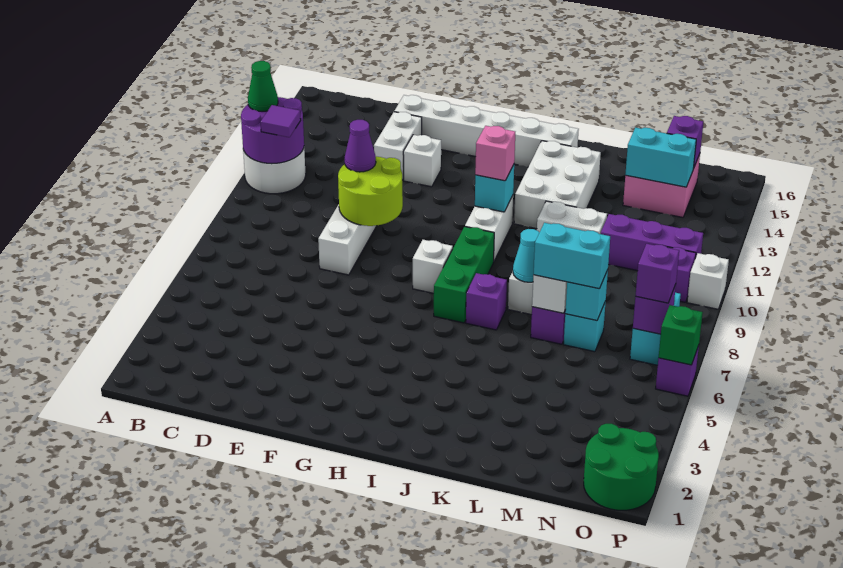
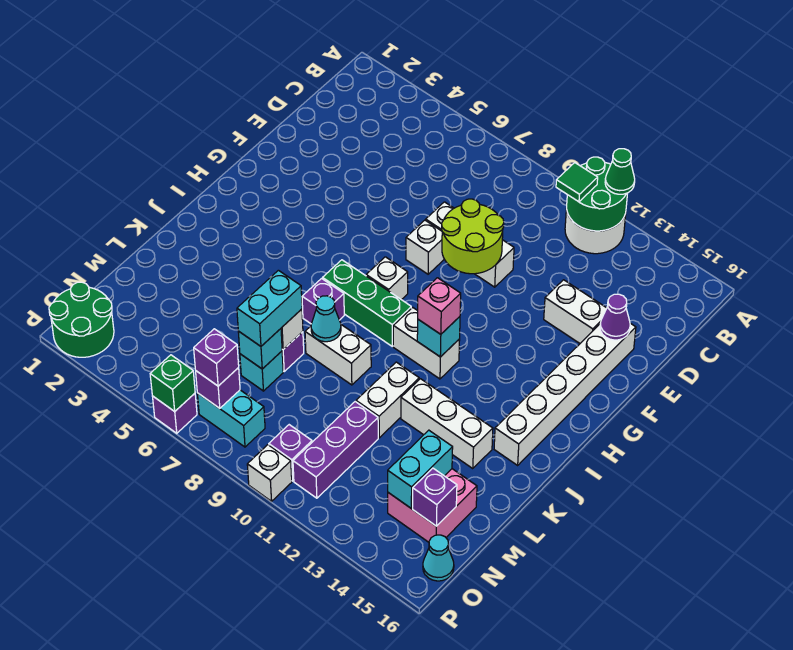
purple round brick A11:B12 level 2 -> green round brick A11:B12 level 2
purple tile B11 level 3 -> green tile B11 level 3
purple cone E10 level 3 -> purple cone E15 level 2
white brick F13 level 1 -> white brick F8 level 1
white brick J12:K14 level 1 -> white brick K12:K14 level 1
none -> cyan cone O16 level 1

